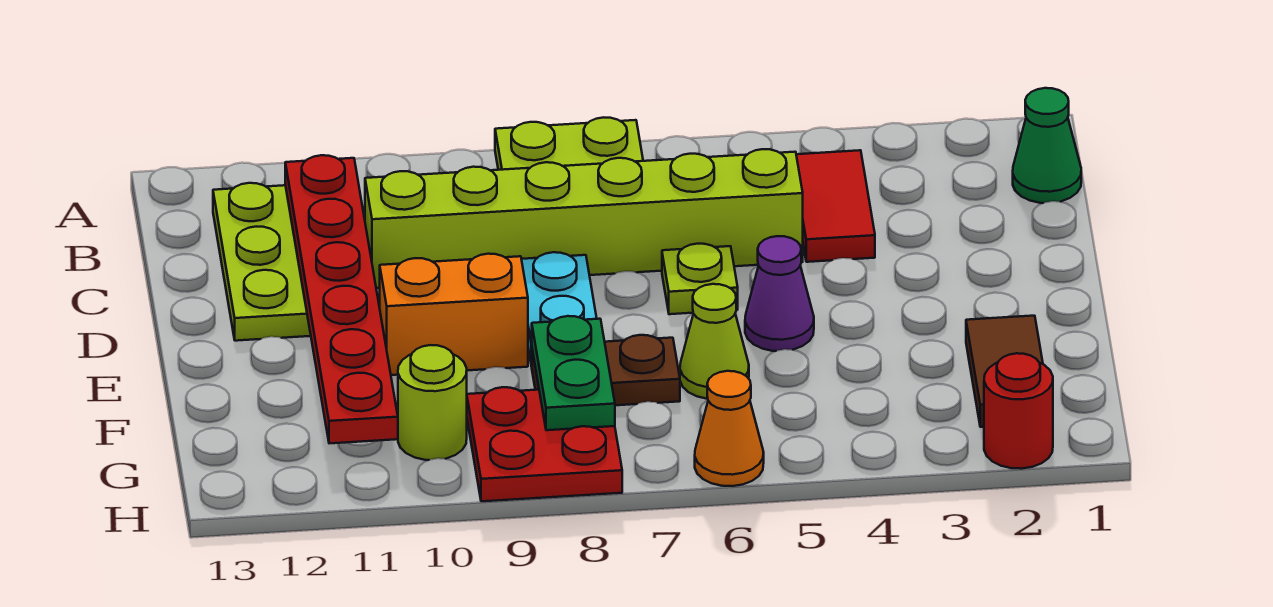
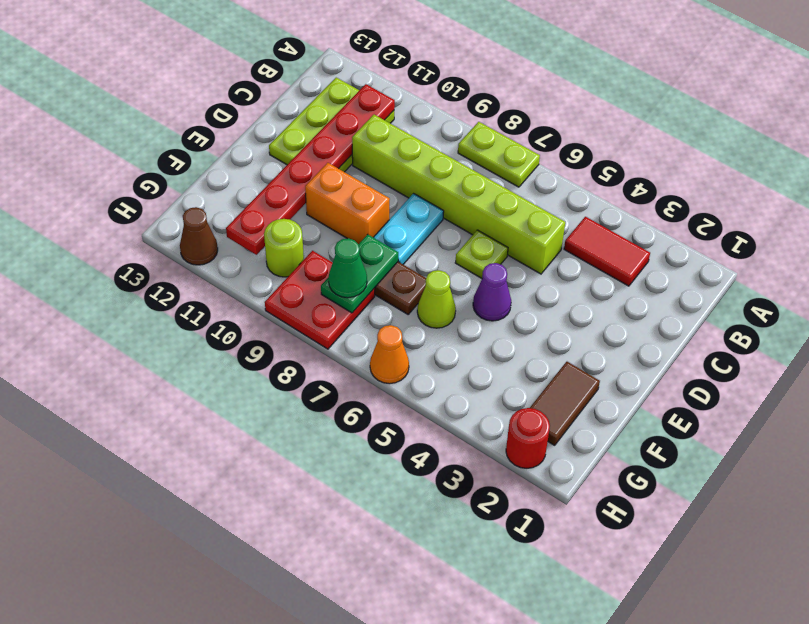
green cone B1 level 1 -> green cone G8 level 3
red tile B4:C4 level 1 -> red tile B3:B4 level 1
none -> brown cone H12 level 1

